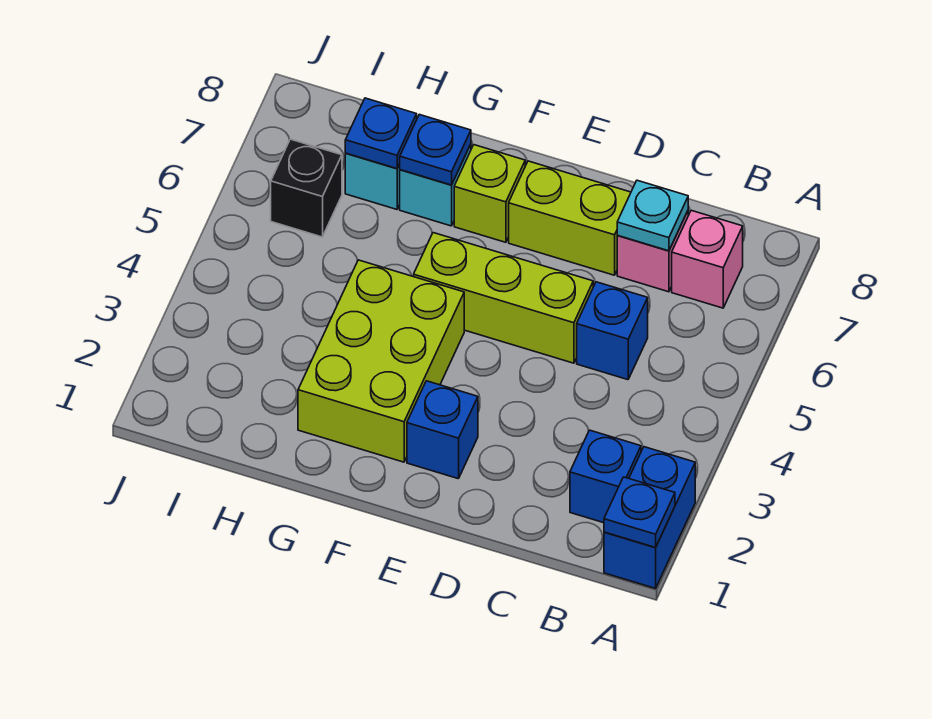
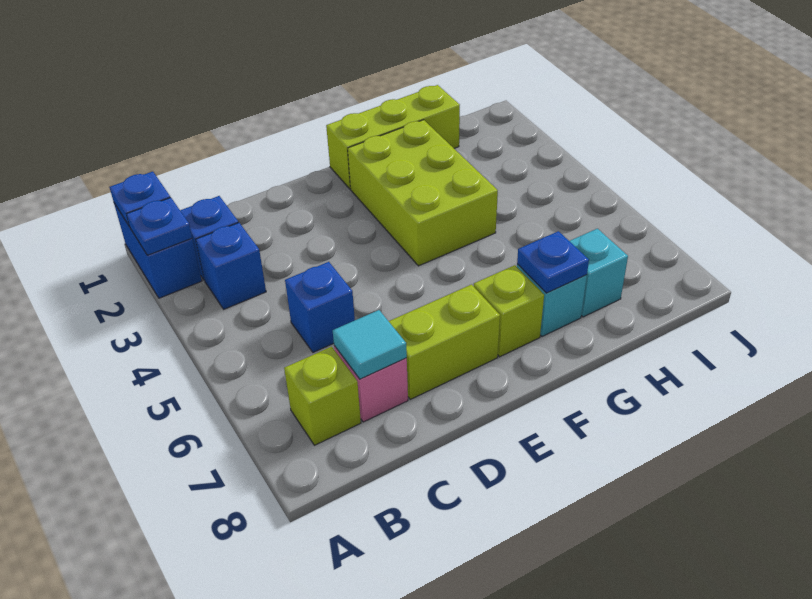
pink brick B7 level 1 -> lime brick B7 level 1
cyan plate C7 level 2 -> cyan tile C7 level 2
lime brick D5:F5 level 1 -> lime brick F1:H1 level 1
blue brick E2 level 1 -> blue brick B3 level 1
blue plate H7 level 2 -> blue plate A2 level 2
black brick I6 level 1 -> none

